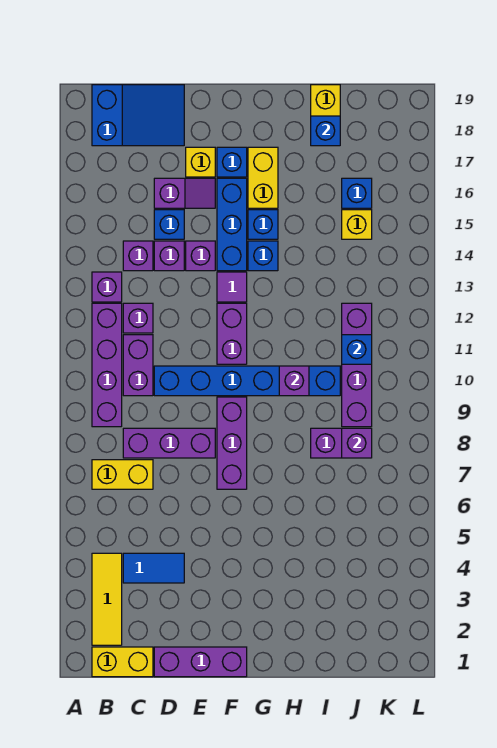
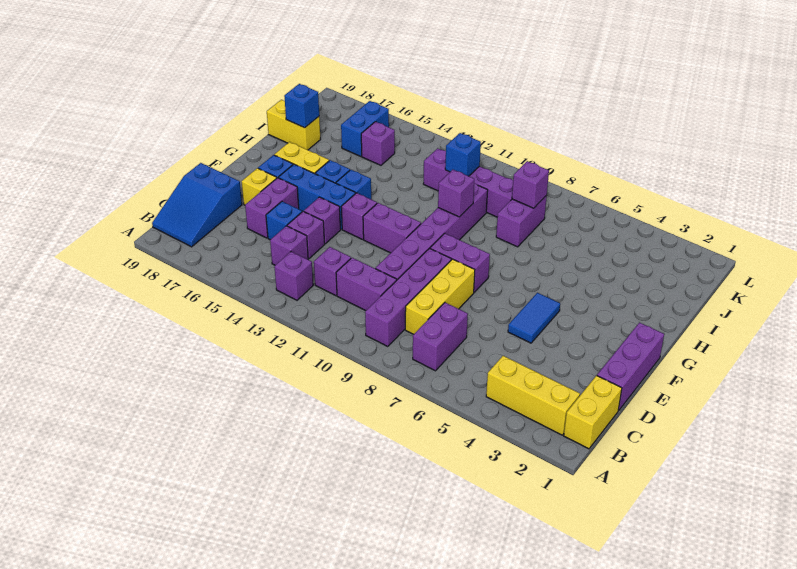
yellow tile B2:B4 level 1 -> yellow brick B2:B4 level 1
yellow brick B7:C7 level 1 -> purple brick B7:C7 level 1
purple brick B9:B12 level 1 -> purple brick B9:E9 level 1
blue slope B18:D19 level 1 top B -> blue slope B18:D19 level 1 top D
blue tile C4:D4 level 1 -> blue tile E5:F5 level 1
purple brick C8:E8 level 1 -> yellow brick C8:E8 level 1
blue brick D10:I10 level 1 -> purple brick D10:I10 level 1
purple slope D16:E16 level 1 top D -> purple brick D16:E16 level 1
purple brick F7:F9 level 1 -> purple brick F8:F9 level 1
purple tile F13 level 1 -> purple brick F13 level 1
yellow brick J15 level 1 -> purple brick J15 level 1
blue brick J16 level 1 -> blue brick J16:K16 level 1

